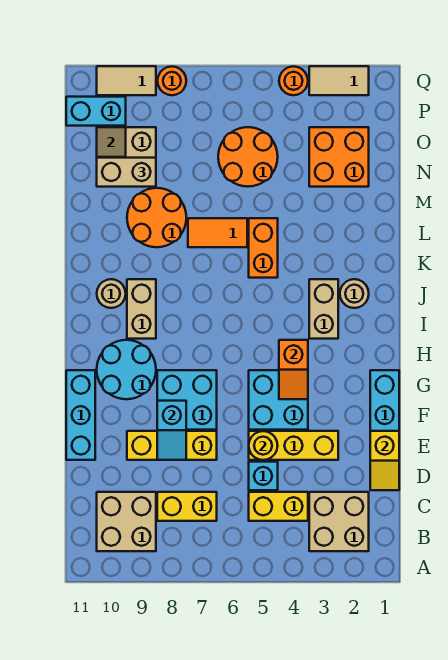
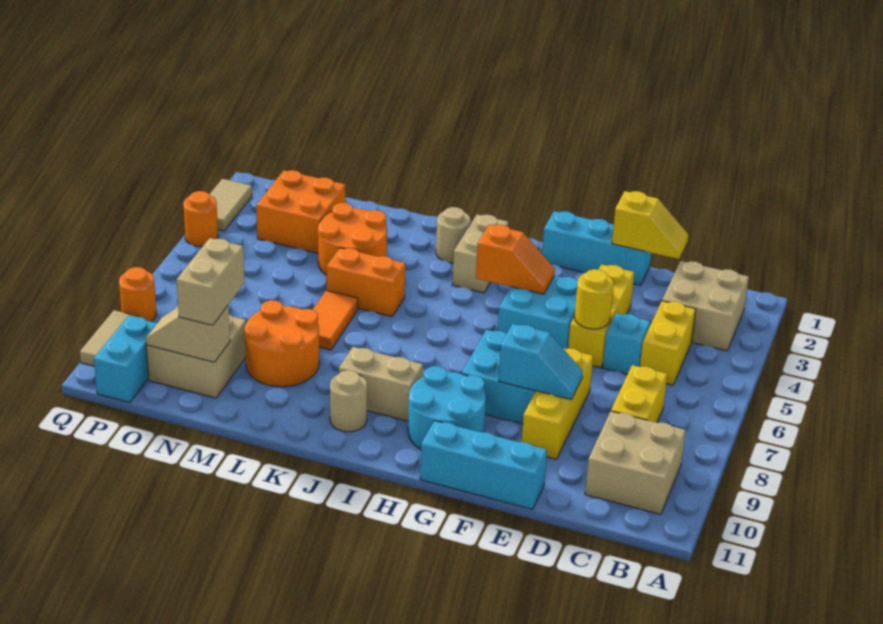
tan brick I3:J3 level 1 -> tan brick I2:I3 level 1
orange round brick N5:O6 level 1 -> orange round brick L3:M4 level 1

